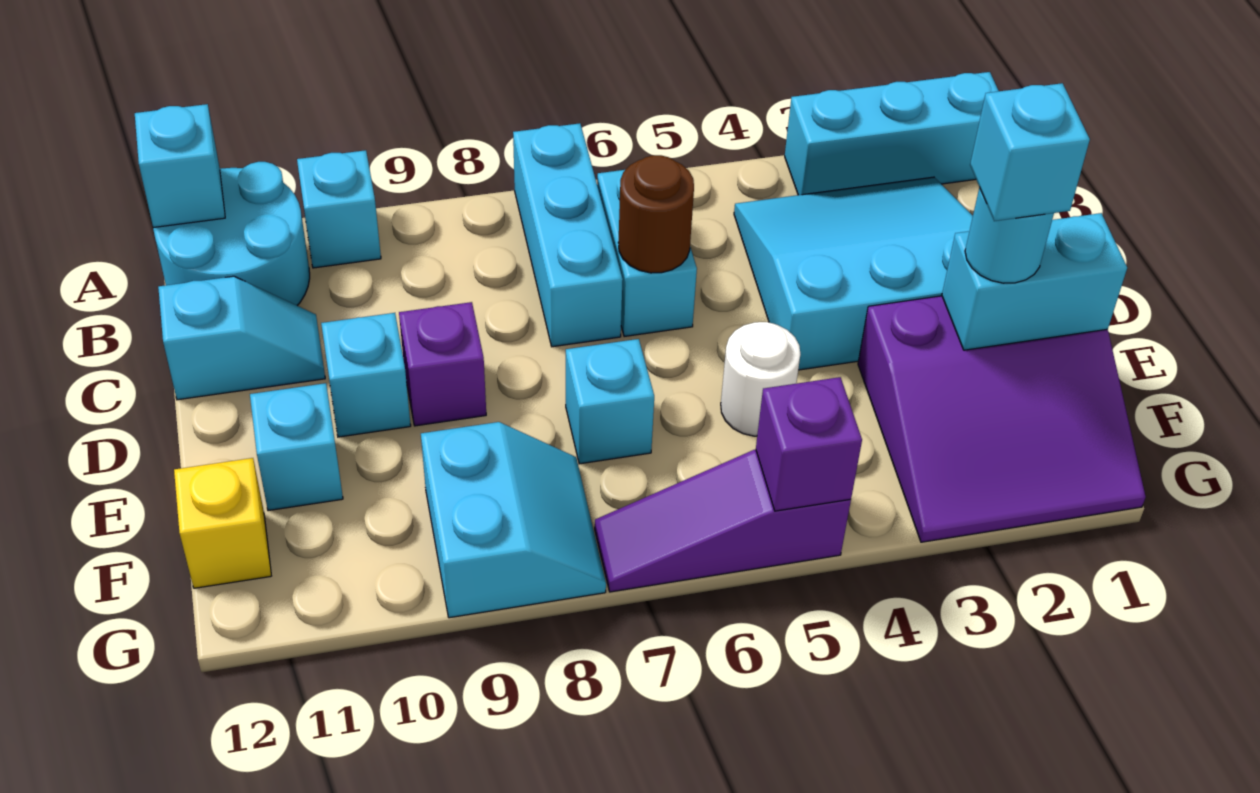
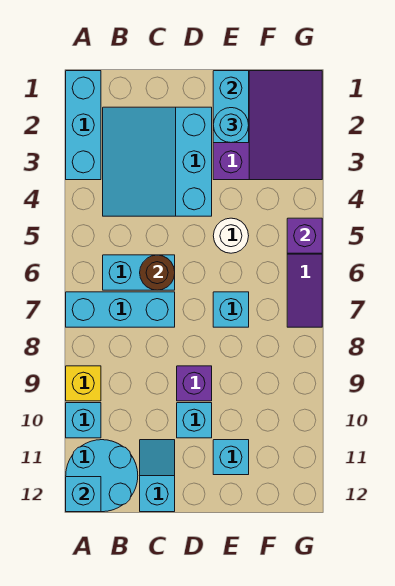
cyan brick E2 level 4 -> none
cyan slope F8:G9 level 1 top 9 -> none
yellow brick F12 level 1 -> yellow brick A9 level 1

